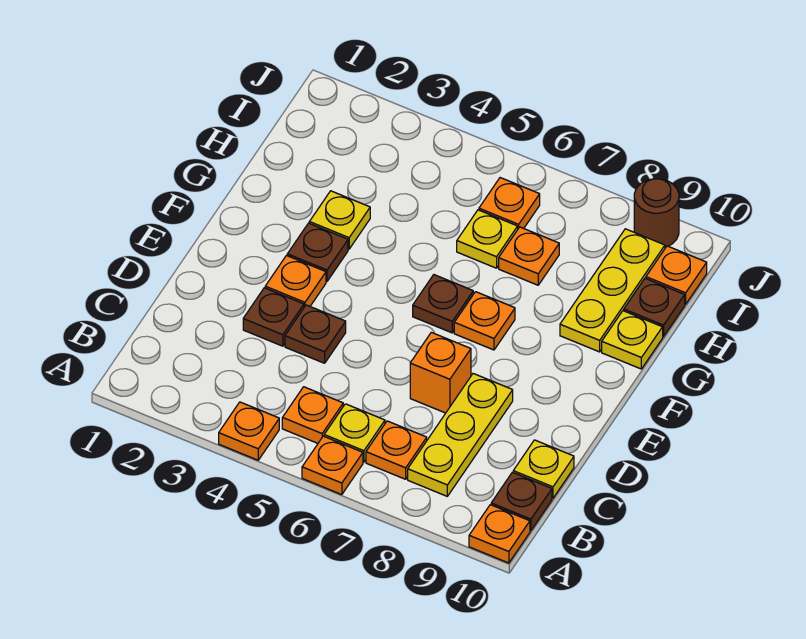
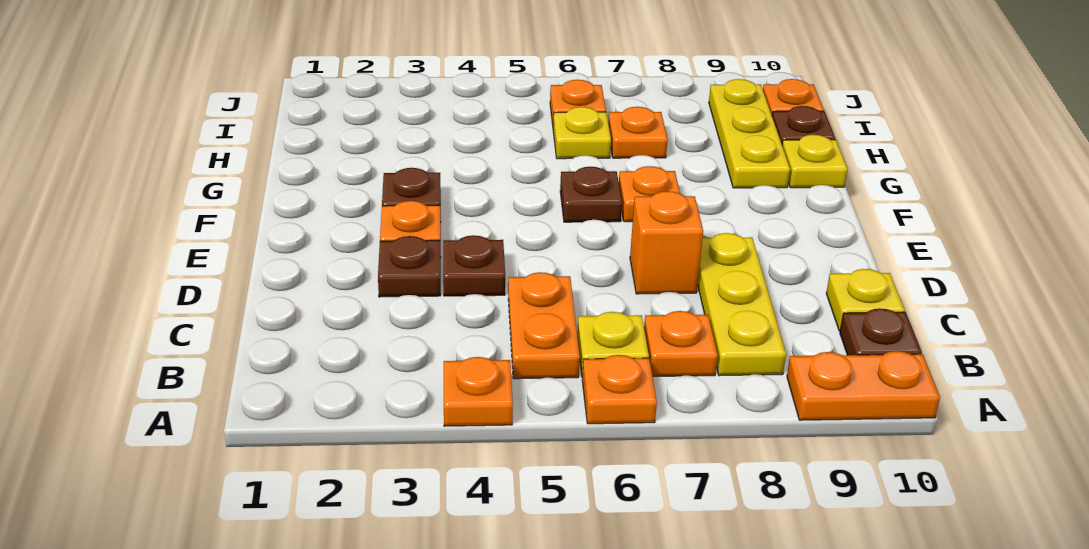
orange plate A10 level 1 -> orange plate A9:A10 level 1
orange plate B5 level 1 -> orange plate B5:C5 level 1
yellow plate G3 level 1 -> none
brown round brick J9 level 1 -> none

